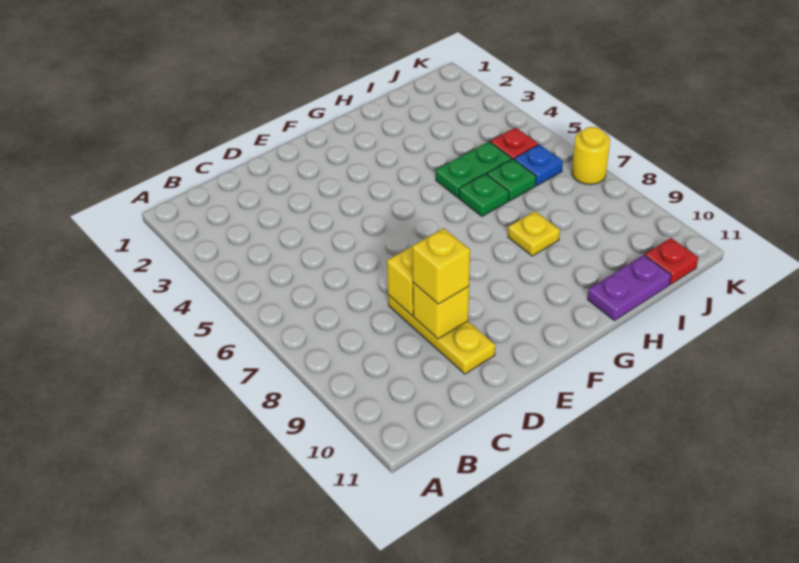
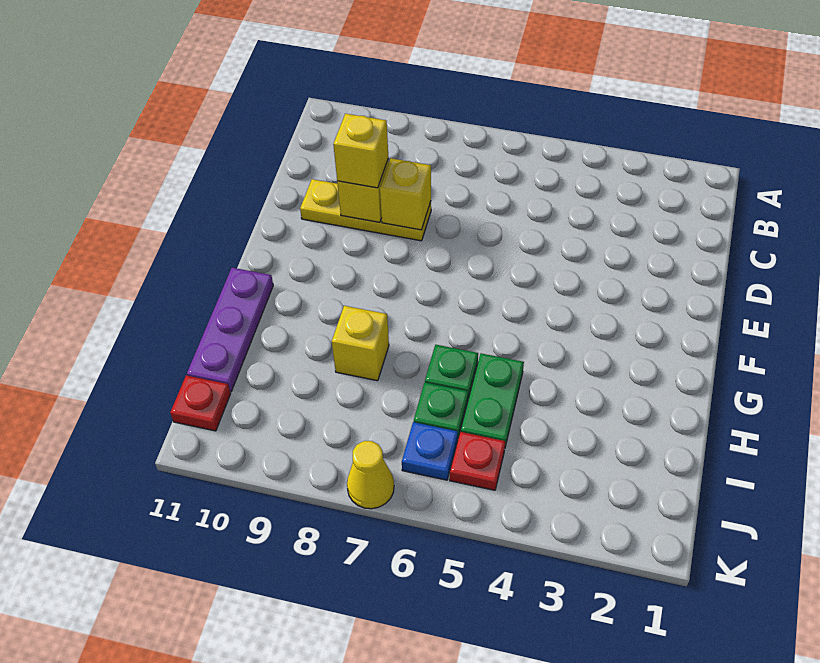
yellow plate H8 level 1 -> yellow brick H8 level 1
purple plate H11:I11 level 1 -> purple plate G11:I11 level 1
yellow round brick K7 level 1 -> yellow cone K7 level 1

